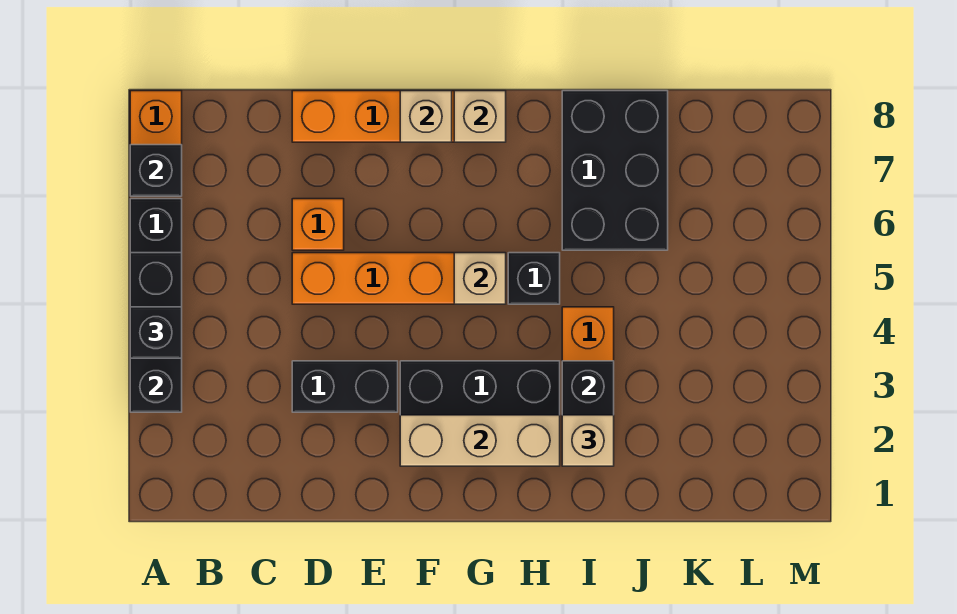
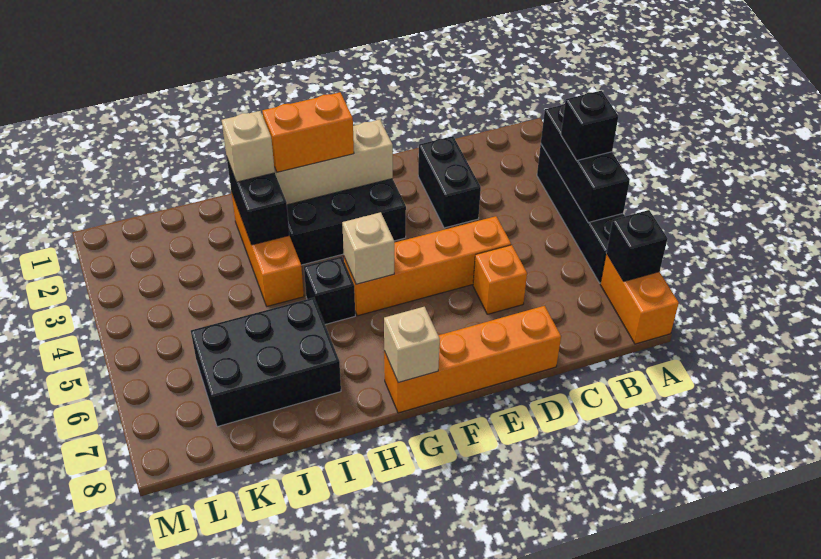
black brick D3:E3 level 1 -> black brick D2:D3 level 1
tan brick F8 level 2 -> none
none -> orange brick G2:H2 level 3
black brick I6:J8 level 1 -> black brick I6:K7 level 1

